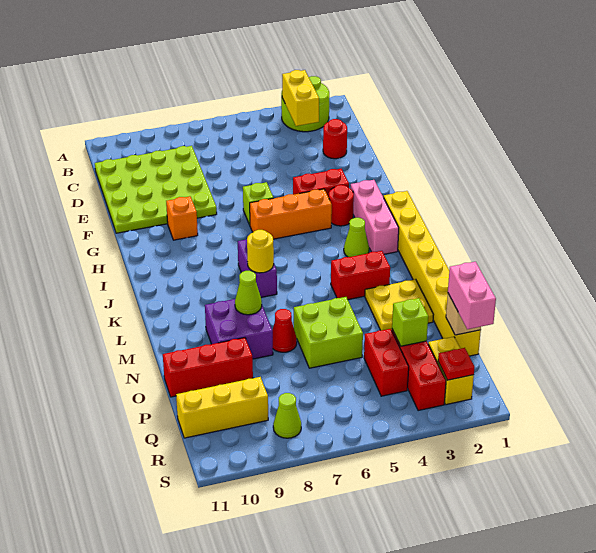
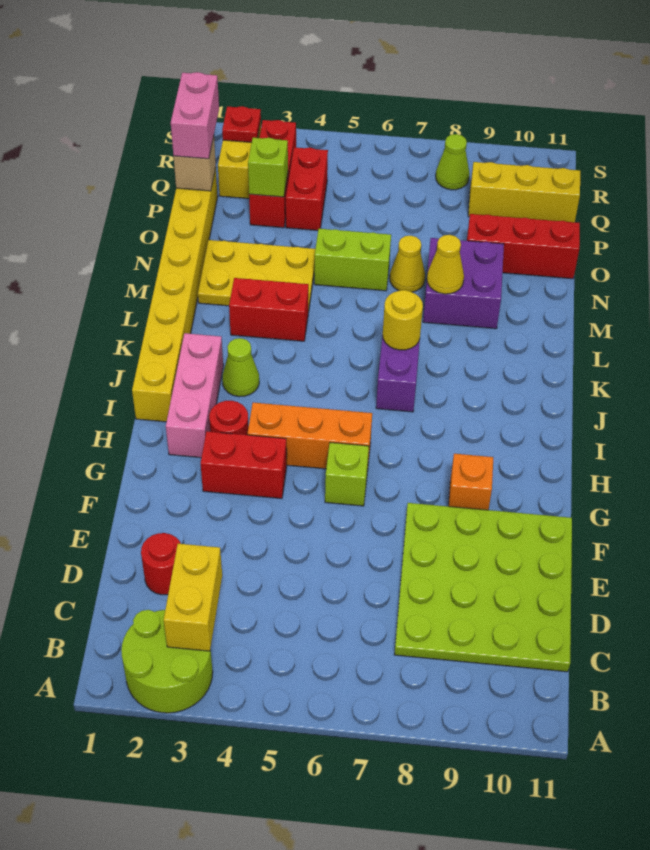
yellow plate M2:N3 level 1 -> yellow plate M2:N4 level 1
lime cone M8 level 2 -> yellow cone M8 level 2
lime brick N5:O6 level 1 -> lime brick N5:N6 level 1
red cone N7 level 1 -> yellow cone N7 level 1

